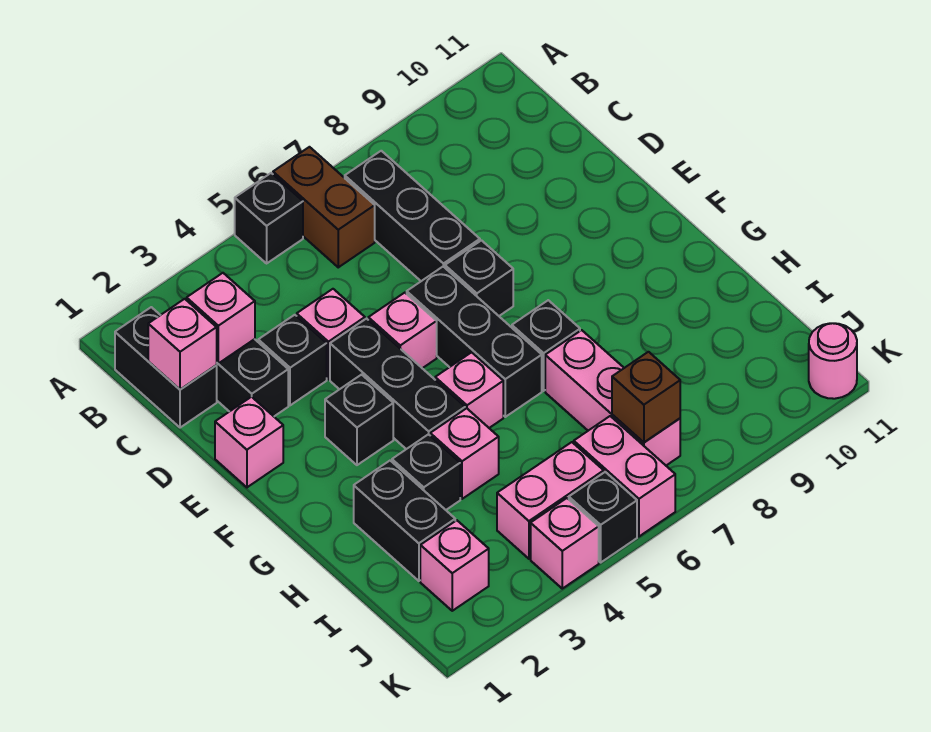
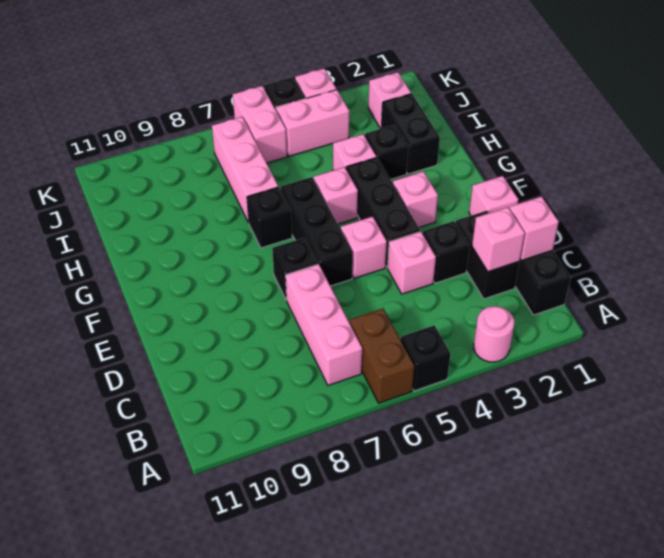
black brick B7:D7 level 1 -> pink brick B7:D7 level 1
black brick F3 level 1 -> pink brick F3 level 1
brown brick J7 level 2 -> none
pink round brick K11 level 1 -> pink round brick A3 level 1

